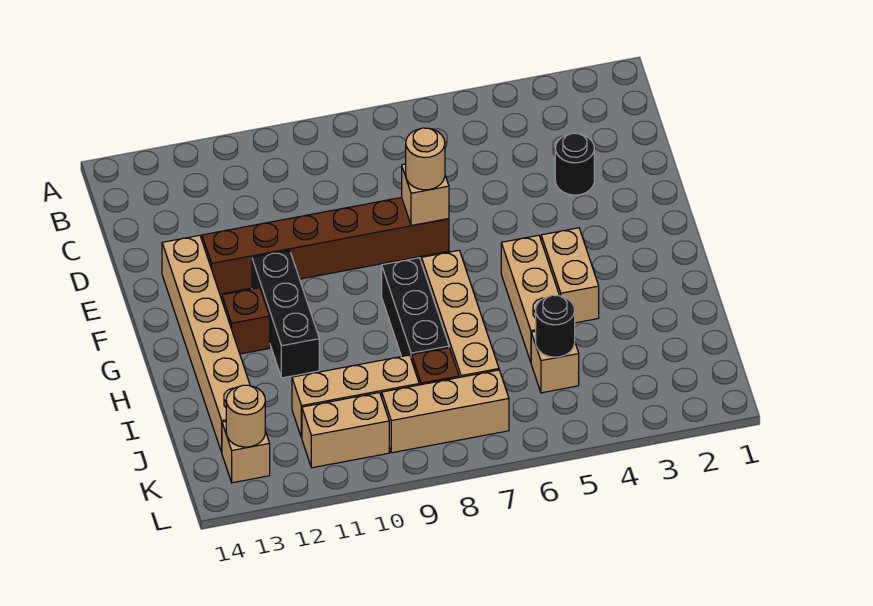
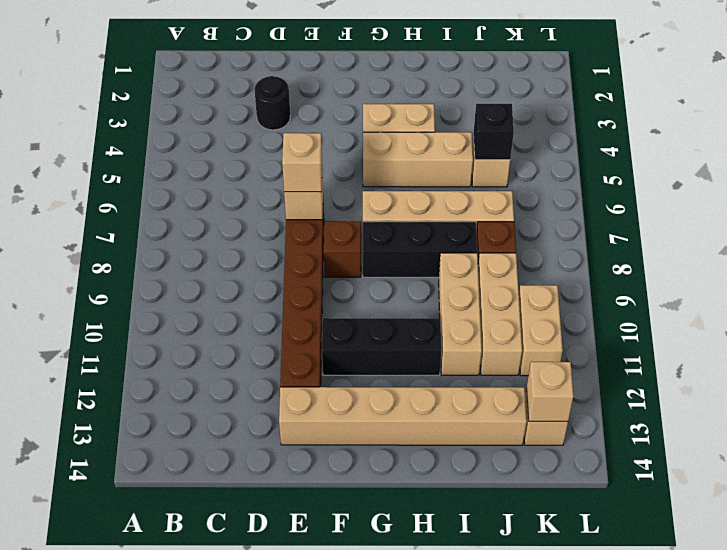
tan round brick E7 level 3 -> tan brick E7 level 3
brown brick G12 level 1 -> brown brick F8 level 1
black round brick J5 level 2 -> black brick J5 level 2
tan brick K7:K9 level 1 -> tan brick I9:I11 level 1
tan round brick K13 level 2 -> tan brick K13 level 2

